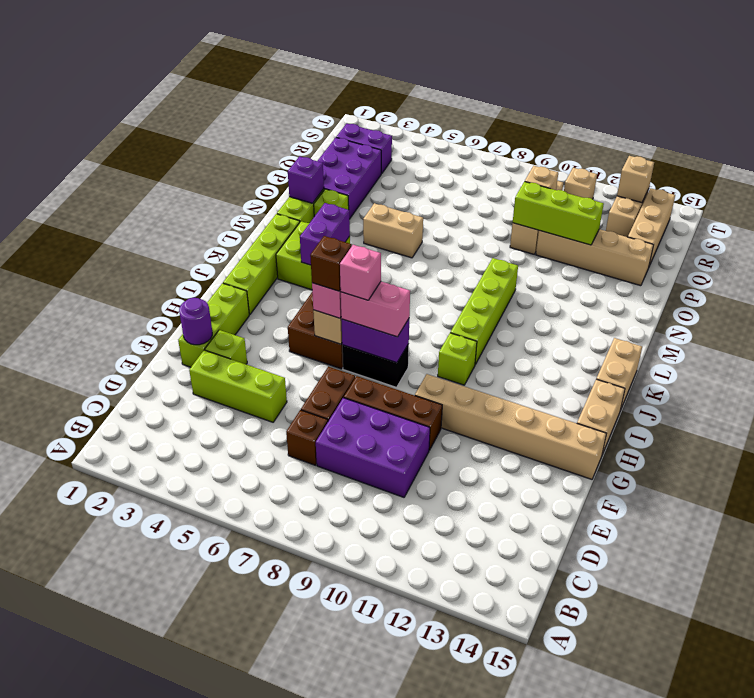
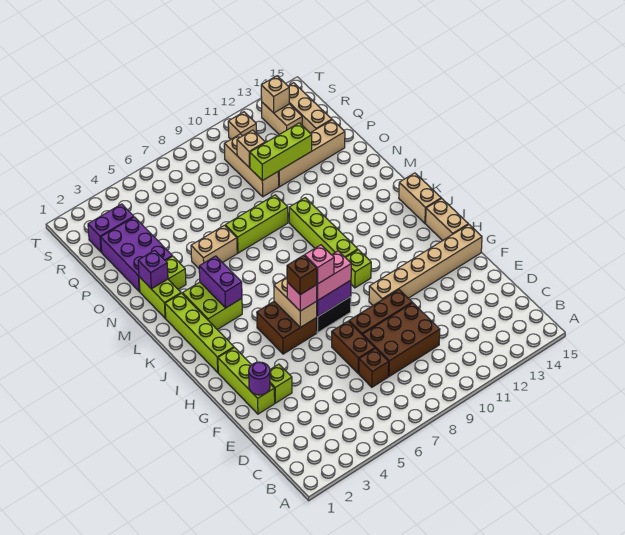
purple brick D8:E10 level 1 -> brown brick D8:E10 level 1
lime brick E3:E5 level 1 -> lime brick N7:N9 level 1

